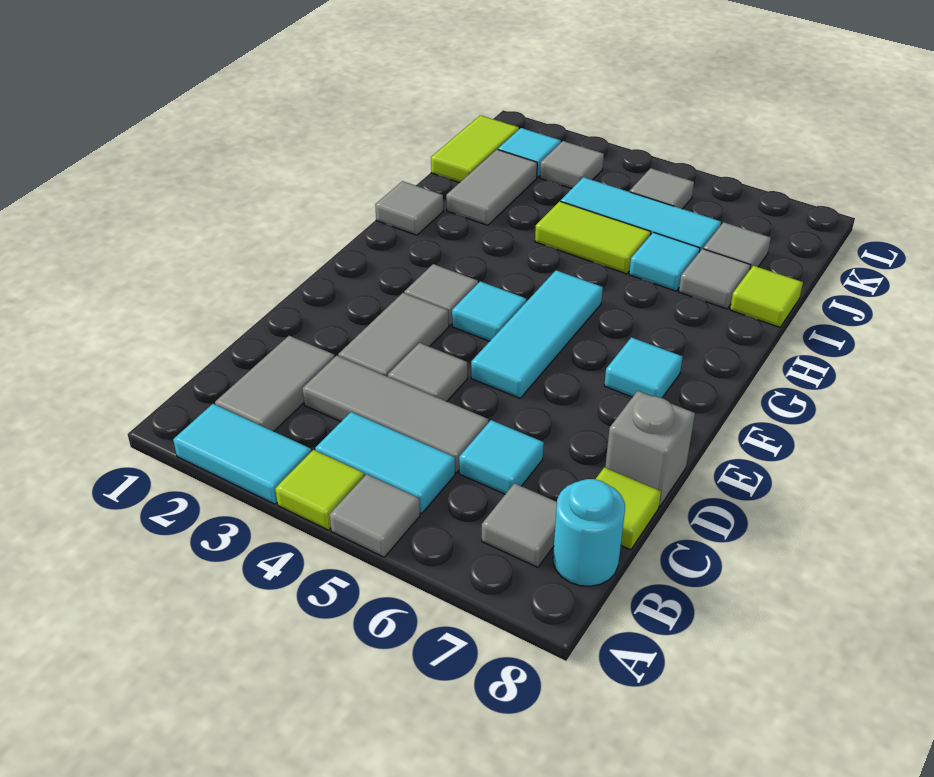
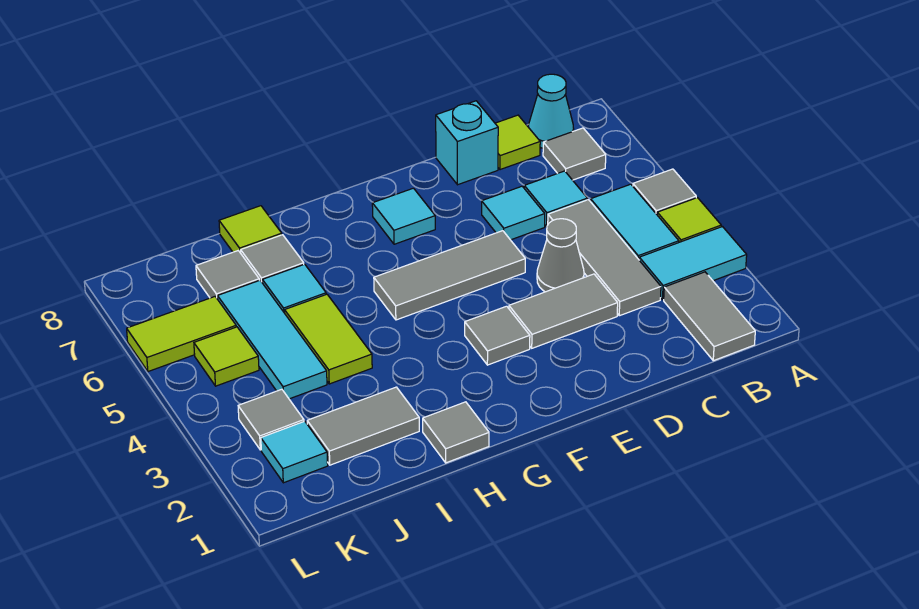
cyan tile A2:A3 level 1 -> cyan tile A3:B3 level 1
grey tile B2:C2 level 1 -> grey tile B1:B2 level 1
cyan round brick B8 level 1 -> cyan cone B8 level 1
grey tile D4 level 1 -> grey cone D4 level 1
grey brick D8 level 1 -> cyan brick D8 level 1
cyan tile E5:G5 level 1 -> grey tile E5:G5 level 1
cyan tile F4 level 1 -> cyan tile D6 level 1
lime tile J1:K1 level 1 -> lime tile K6:L6 level 1
grey tile K5 level 1 -> lime tile K5 level 1

